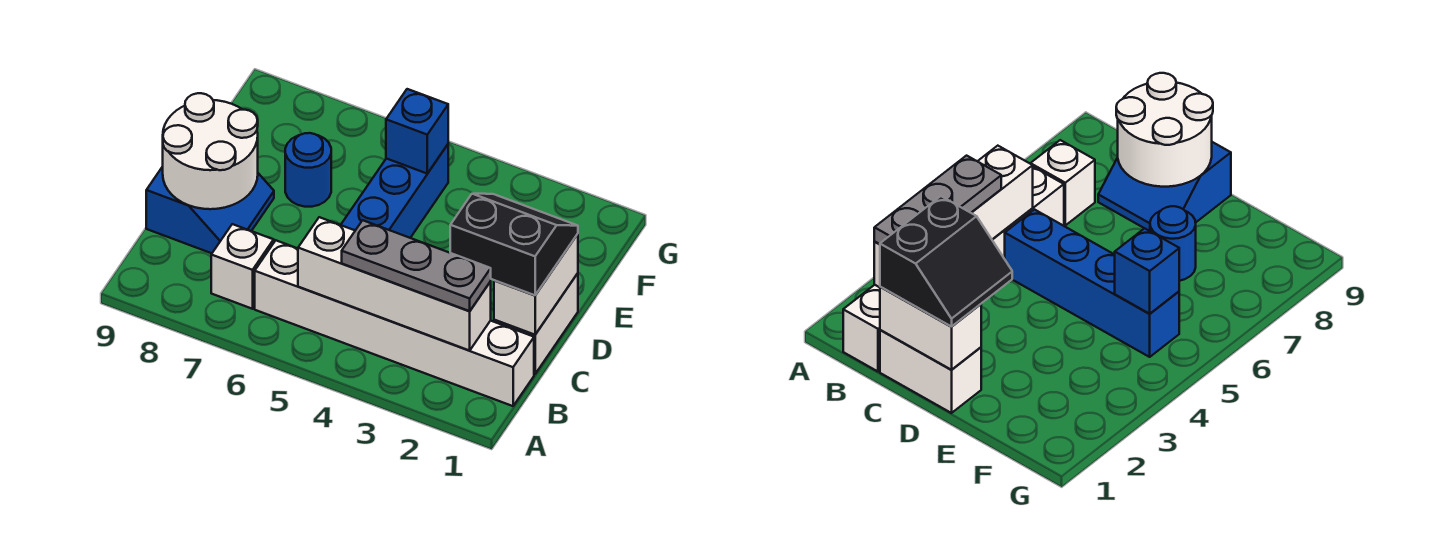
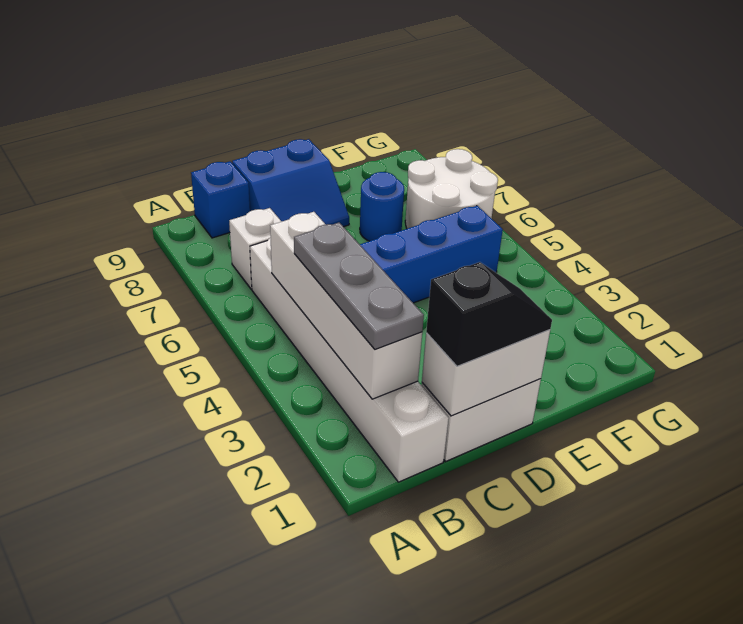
black slope C1:D2 level 3 top C -> black slope C1:D1 level 3 top C
white round brick C8:D9 level 2 -> white round brick F6:G7 level 1
blue brick F5 level 2 -> blue brick B9 level 1

